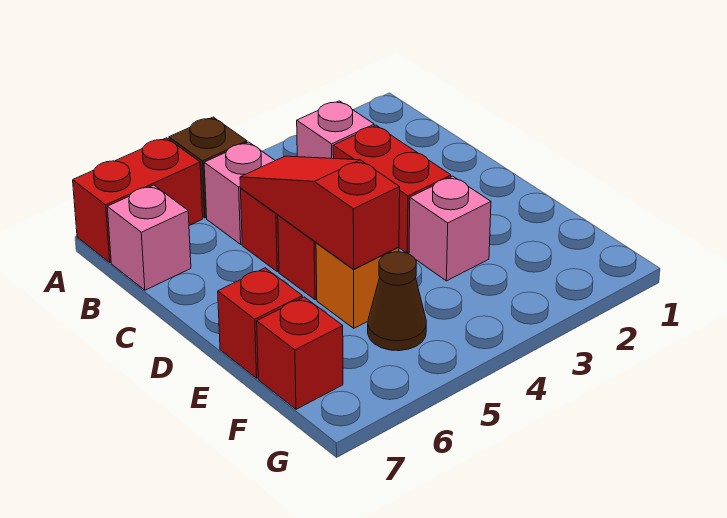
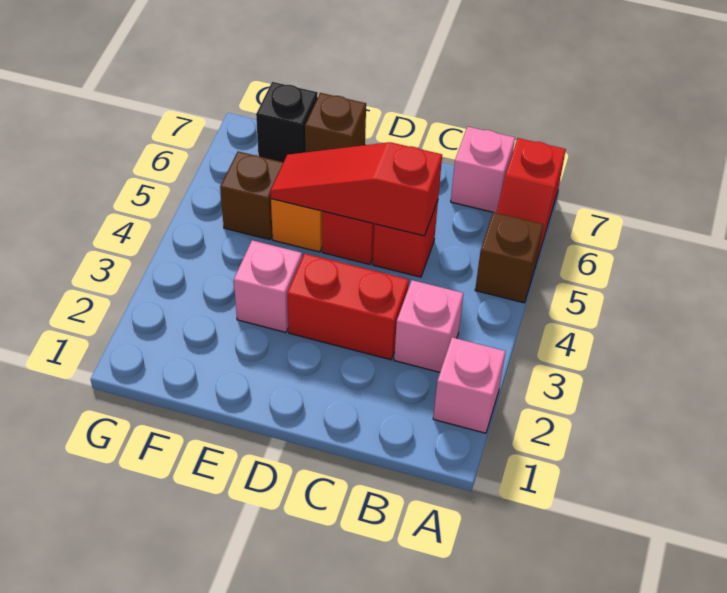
red brick A6:A7 level 1 -> red slope A6:A7 level 1 top 7
pink brick B5 level 1 -> pink brick A2 level 1
red slope C5:E5 level 2 top E -> red slope C5:E5 level 2 top C
red brick E7 level 1 -> brown brick E7 level 1
brown cone F5 level 1 -> brown brick F5 level 1
red brick F7 level 1 -> black brick F7 level 1

